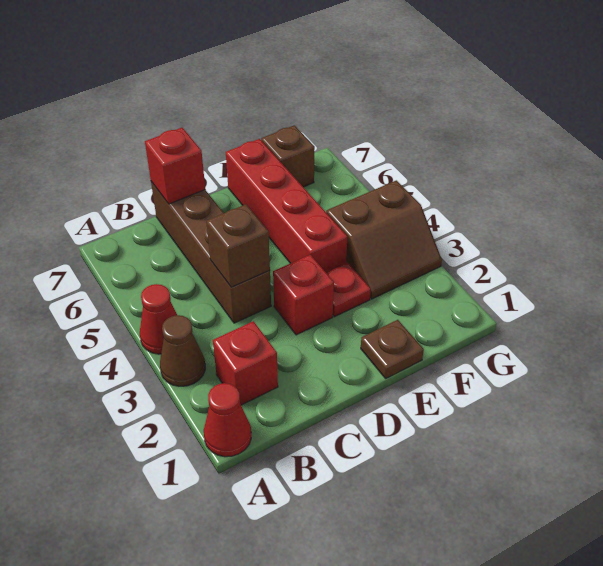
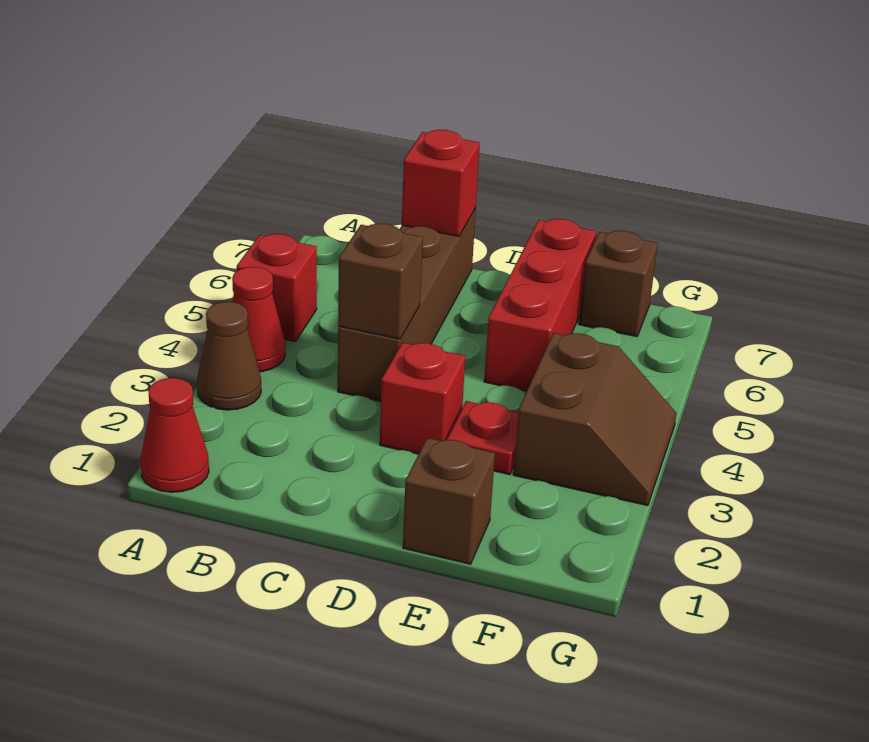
red brick B2 level 1 -> red brick A5 level 1
brown plate E1 level 1 -> brown brick E1 level 1
red brick E4:E7 level 1 -> red brick E5:E7 level 1
brown slope F3:G4 level 1 top 4 -> brown slope F3:G4 level 1 top F

